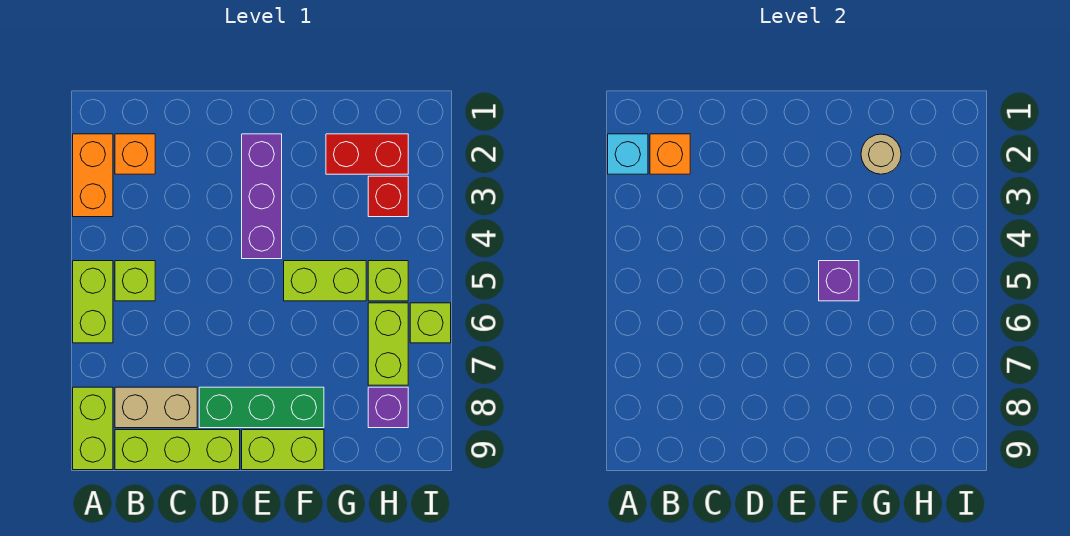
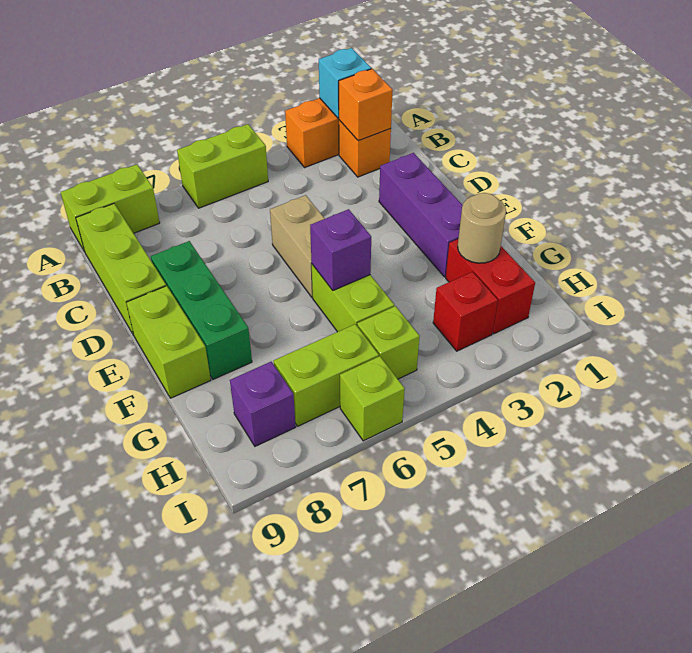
lime brick B5 level 1 -> none
tan brick B8:C8 level 1 -> tan brick D5:E5 level 1
purple brick E2:E4 level 1 -> purple brick D2:F2 level 1

